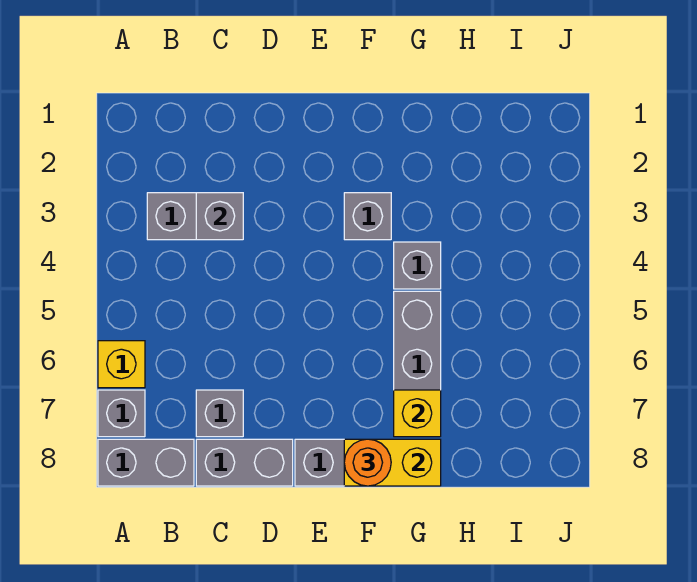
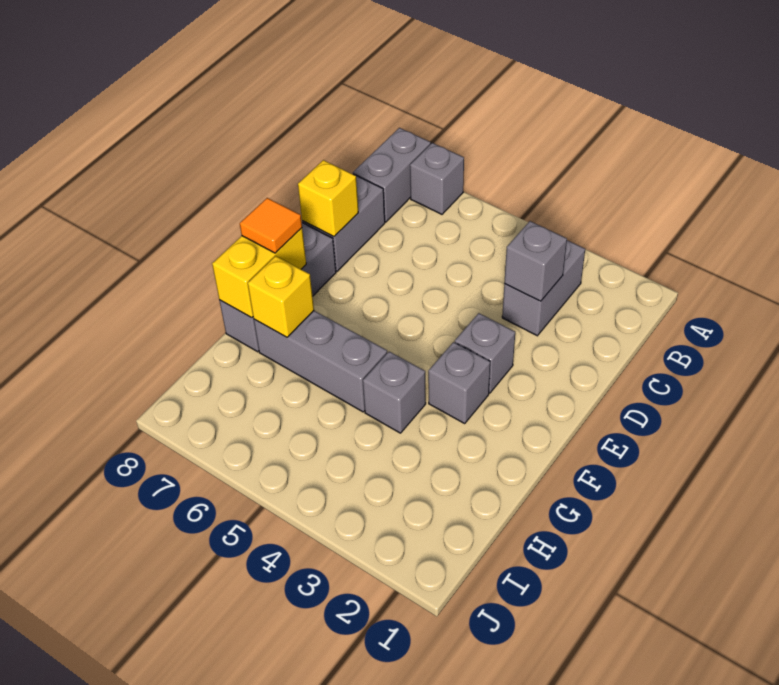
yellow brick A6 level 1 -> yellow brick D8 level 2
grey brick C7 level 1 -> grey brick E3 level 1
orange round brick F8 level 3 -> orange tile F8 level 3

